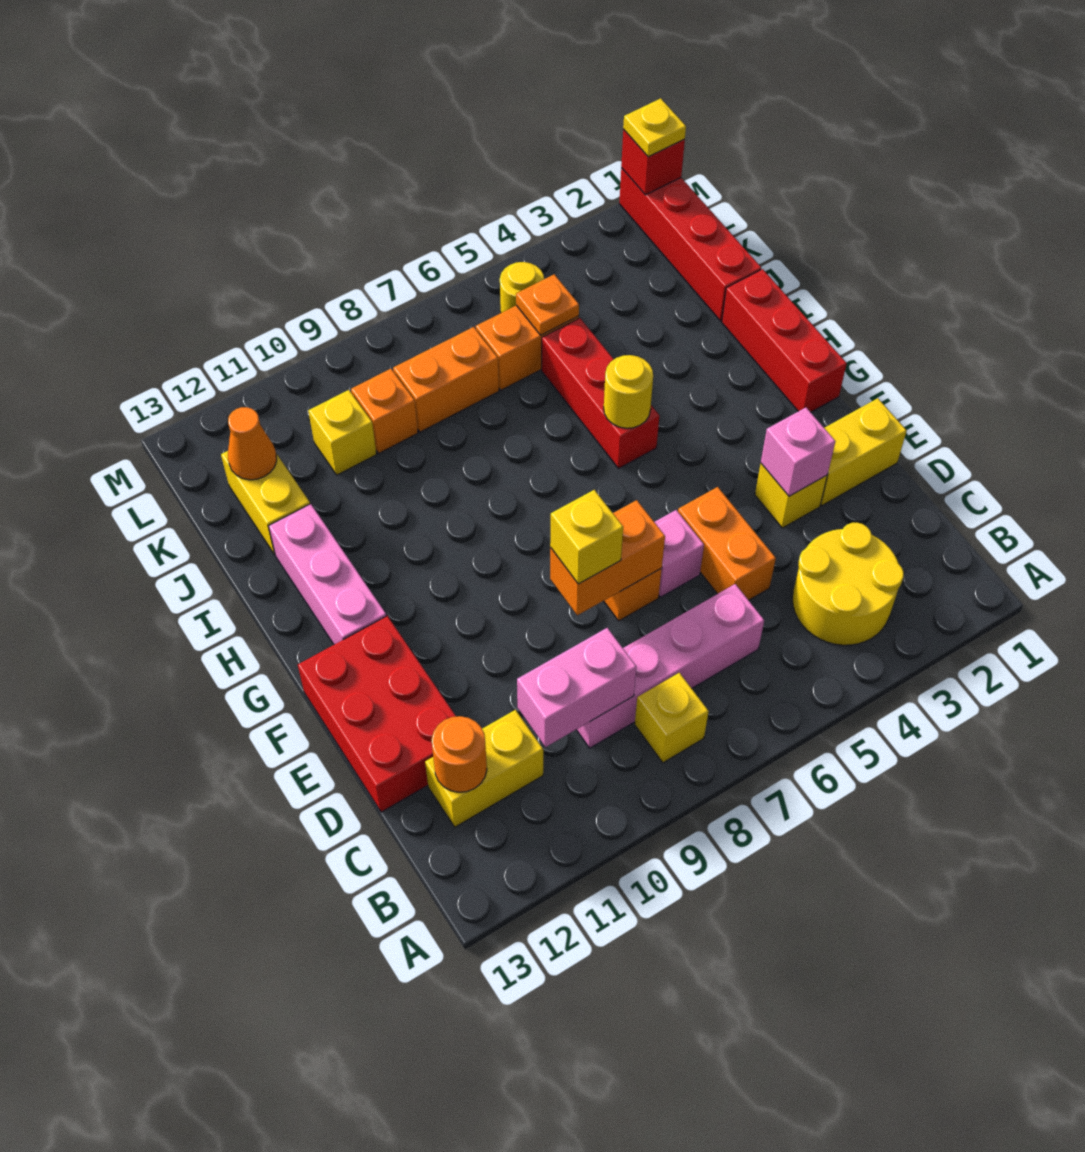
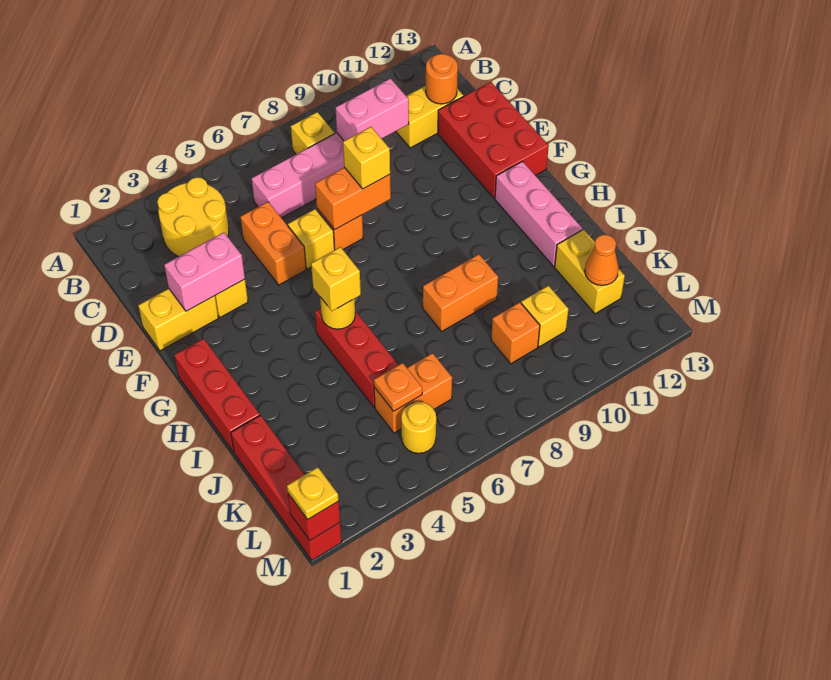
pink brick E3 level 2 -> pink brick E2:E3 level 2
pink brick E6 level 1 -> yellow brick E6 level 1
none -> yellow brick H5 level 3
orange brick K7:K8 level 1 -> orange brick I8:I9 level 1

